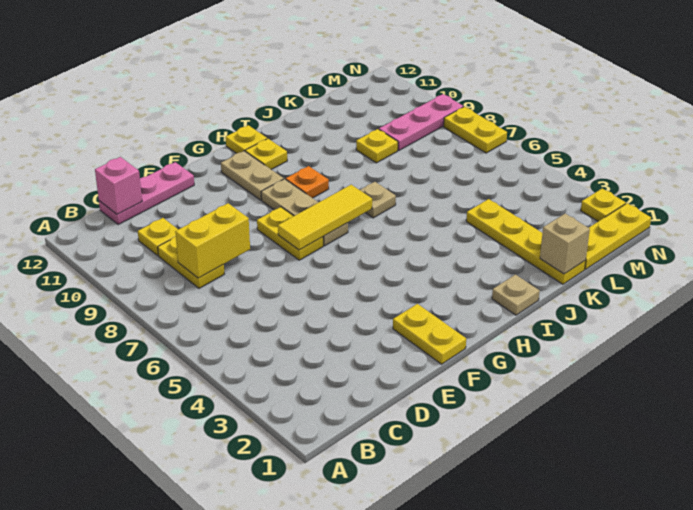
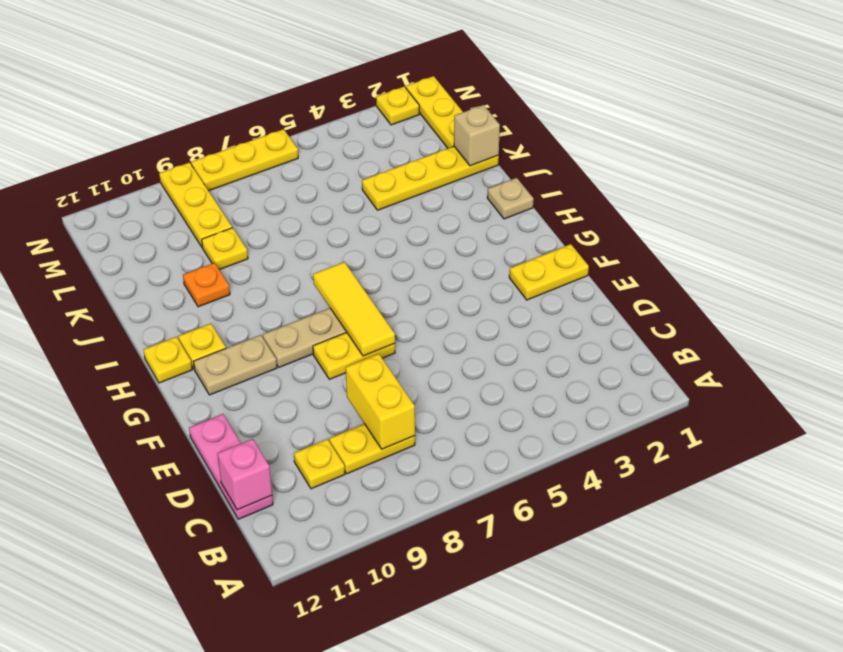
orange plate H9 level 1 -> orange plate J10 level 1
tan plate I7 level 1 -> none
pink plate L9:N9 level 1 -> yellow plate L9:N9 level 1
yellow plate N7:N8 level 1 -> yellow plate N6:N8 level 1

